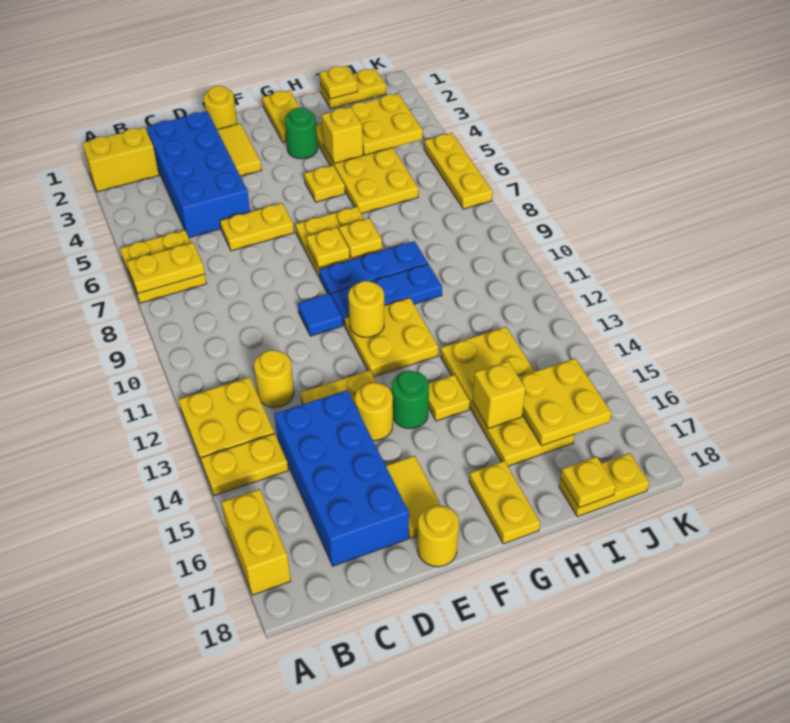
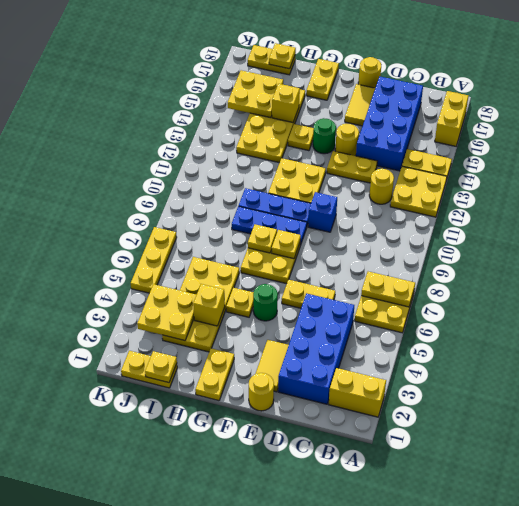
blue tile E10 level 1 -> blue brick E10 level 1
yellow round brick F11 level 2 -> none
green round brick G3 level 1 -> green round brick F5 level 1

